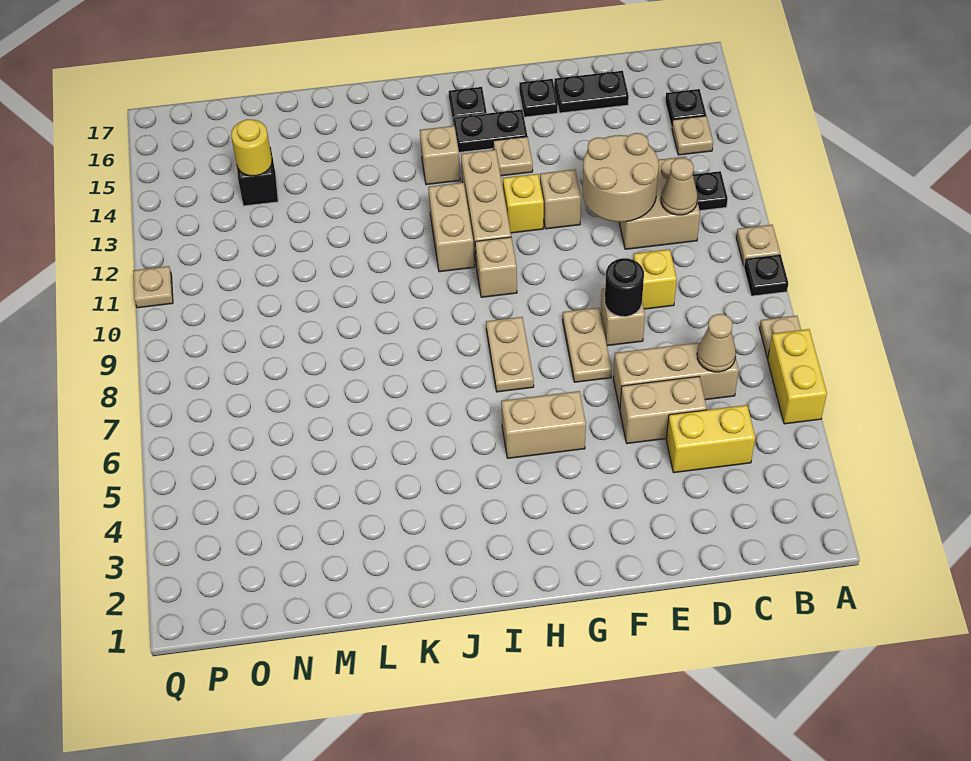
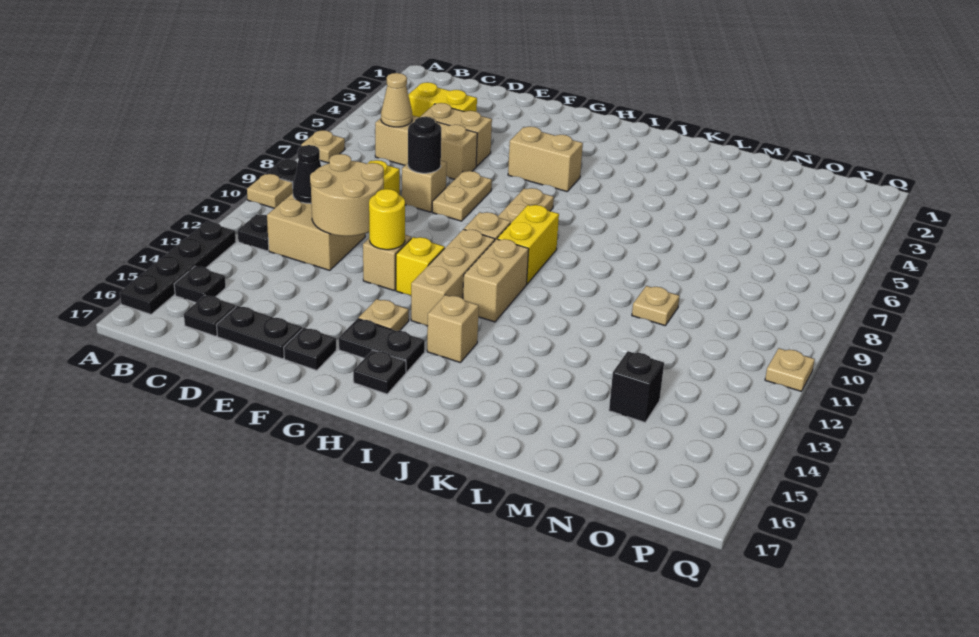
yellow brick A5:A6 level 1 -> yellow brick I9:I10 level 1
none -> black plate A13:A16 level 1
tan plate B14 level 1 -> tan plate M10 level 1
tan cone C11 level 2 -> black cone C11 level 2
none -> black plate C16 level 1
yellow round brick N14 level 2 -> yellow round brick F12 level 2

